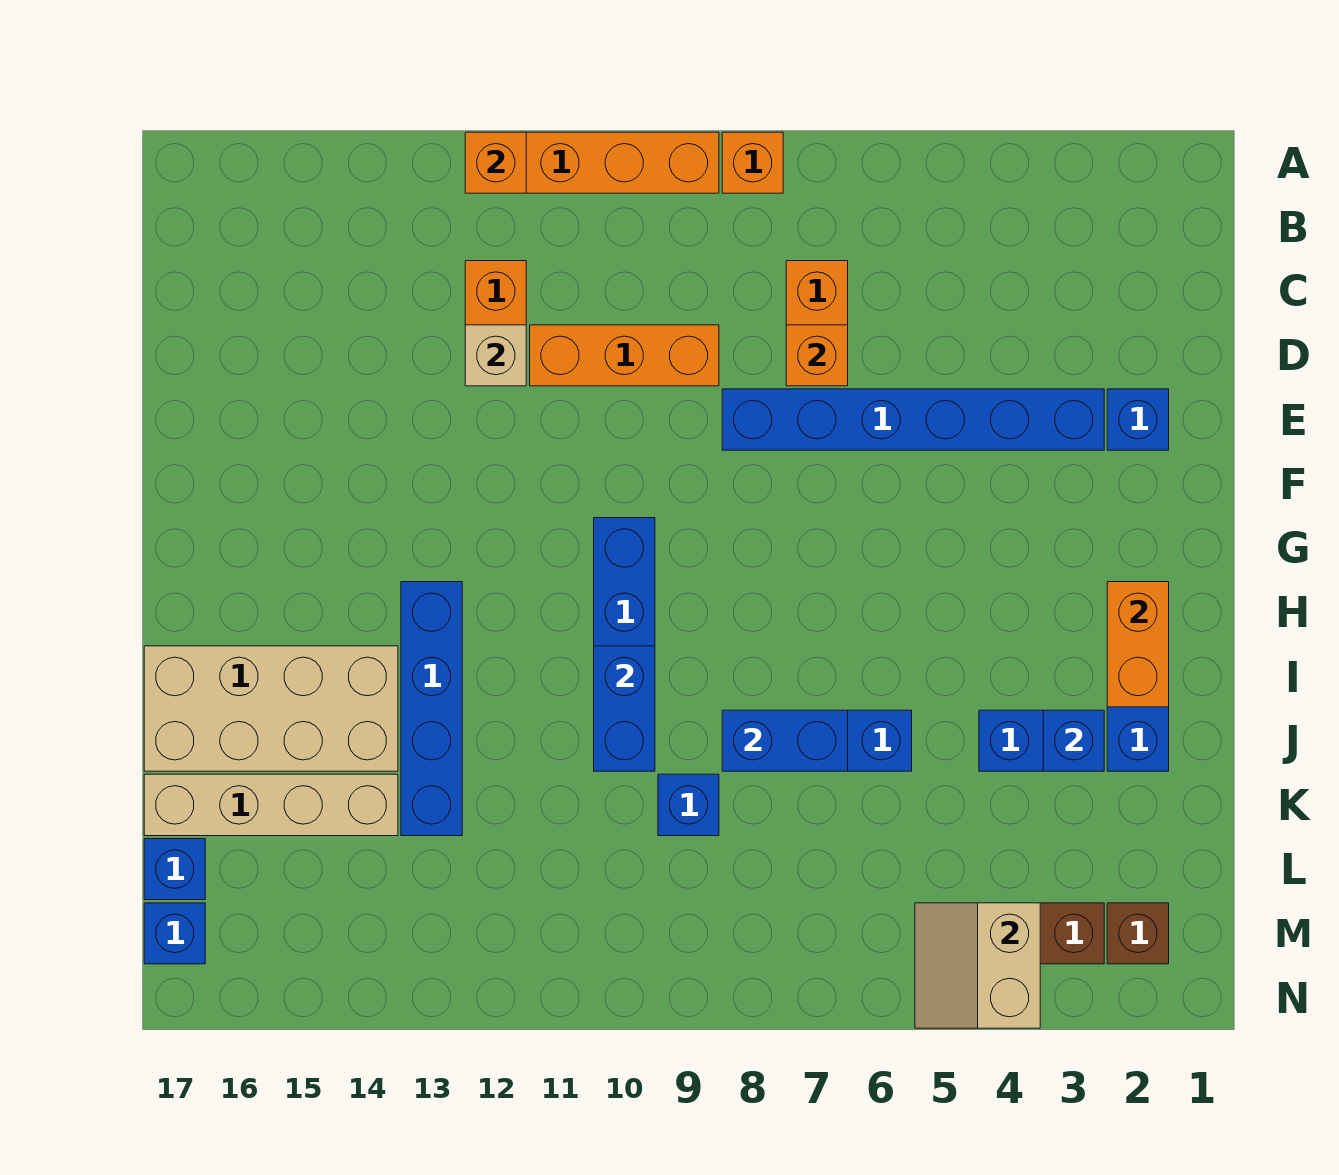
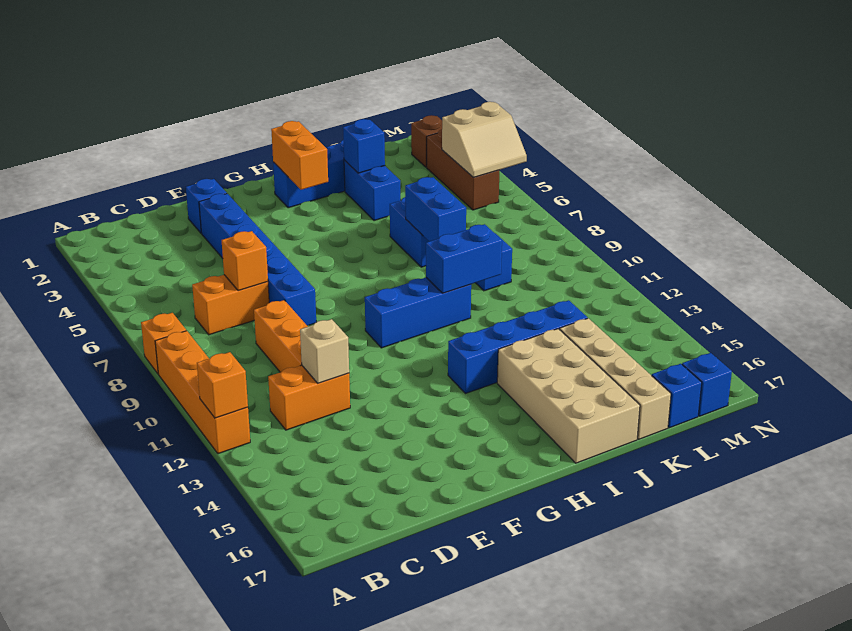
orange brick H2:I2 level 2 -> orange brick H2:H3 level 2

